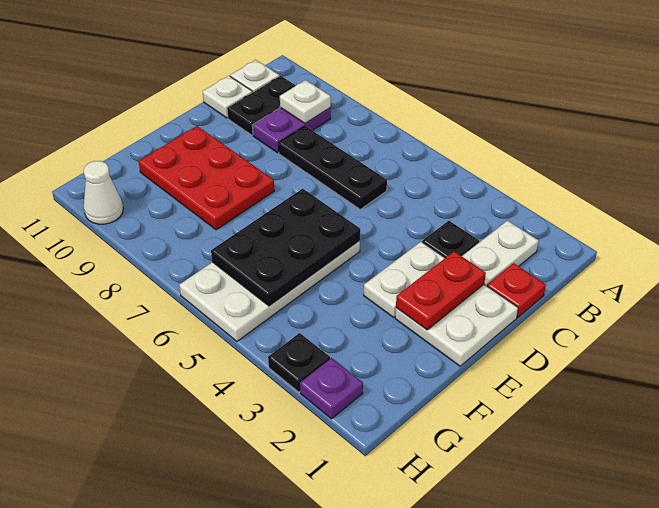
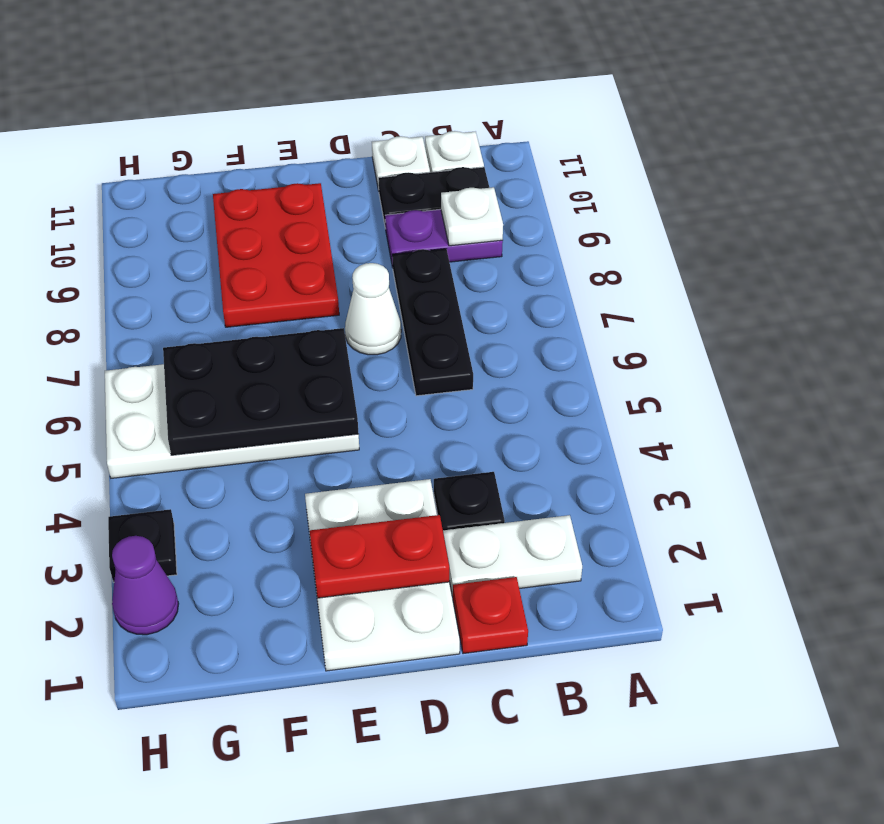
purple plate H2 level 1 -> purple cone H2 level 1
white cone H10 level 1 -> white cone D7 level 1

